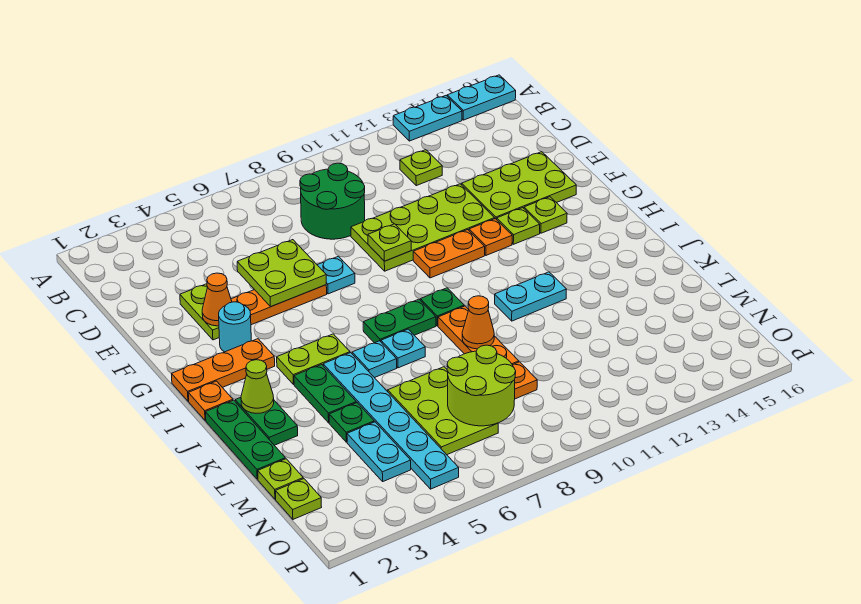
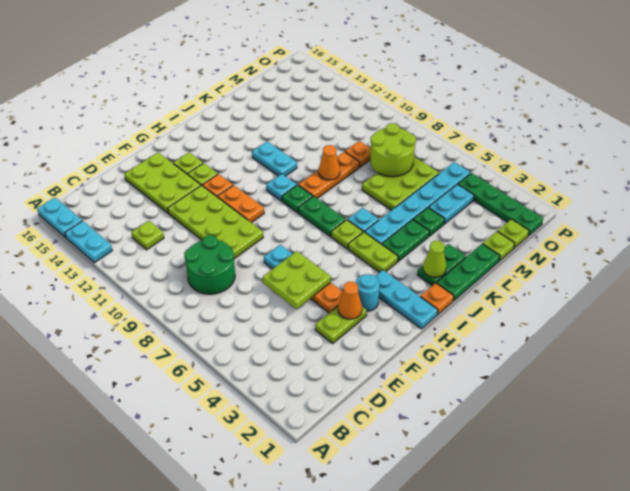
lime plate F9 level 2 -> lime plate I6 level 1
orange plate H1:H3 level 1 -> cyan plate H1:H3 level 1
cyan plate J7 level 1 -> cyan plate I10 level 1
none -> green plate O1:O4 level 1

